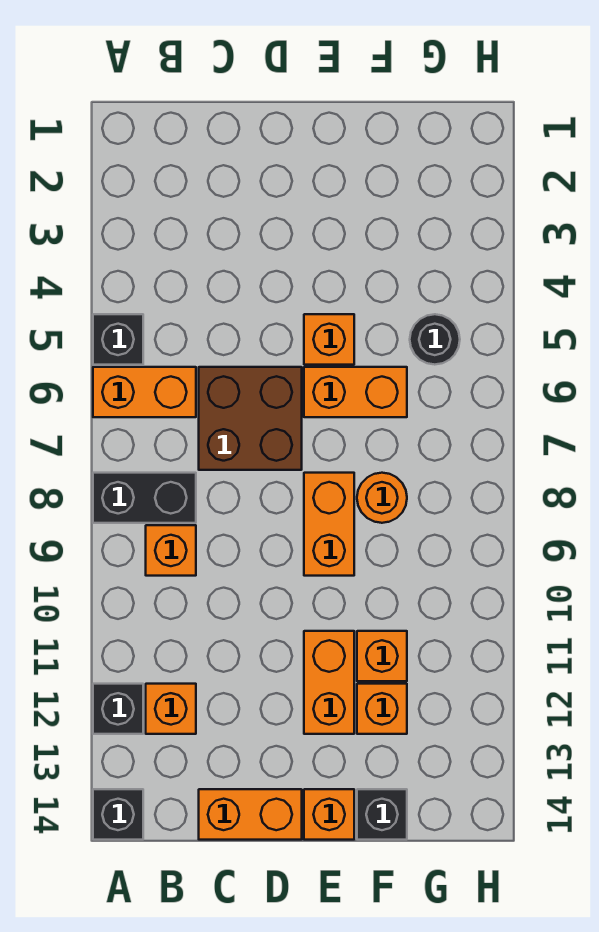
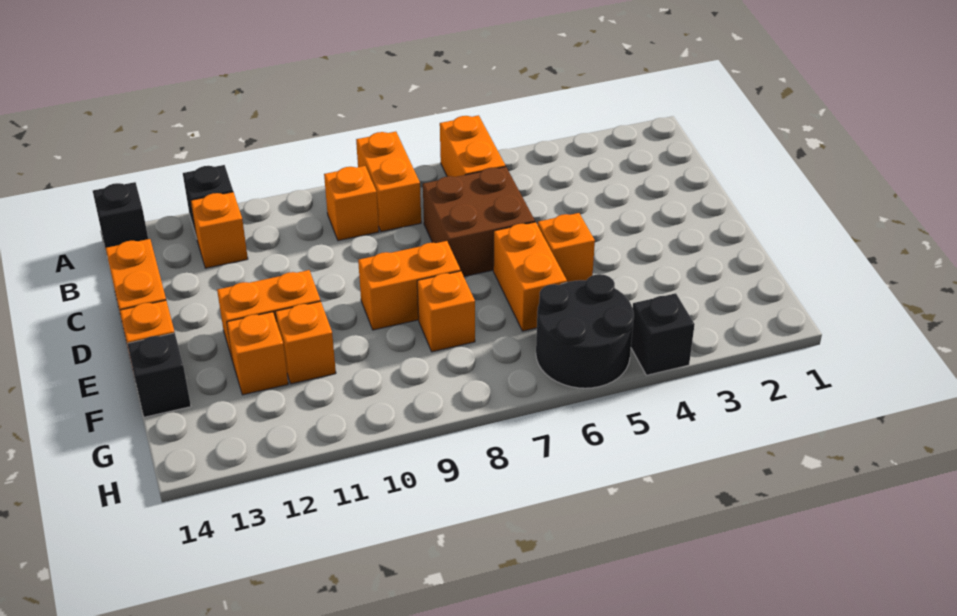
black brick A5 level 1 -> black brick H4 level 1
black brick A8:B8 level 1 -> orange brick A8:B8 level 1
orange round brick F8 level 1 -> orange brick F8 level 1
black round brick G5 level 1 -> black round brick G5:H6 level 1

